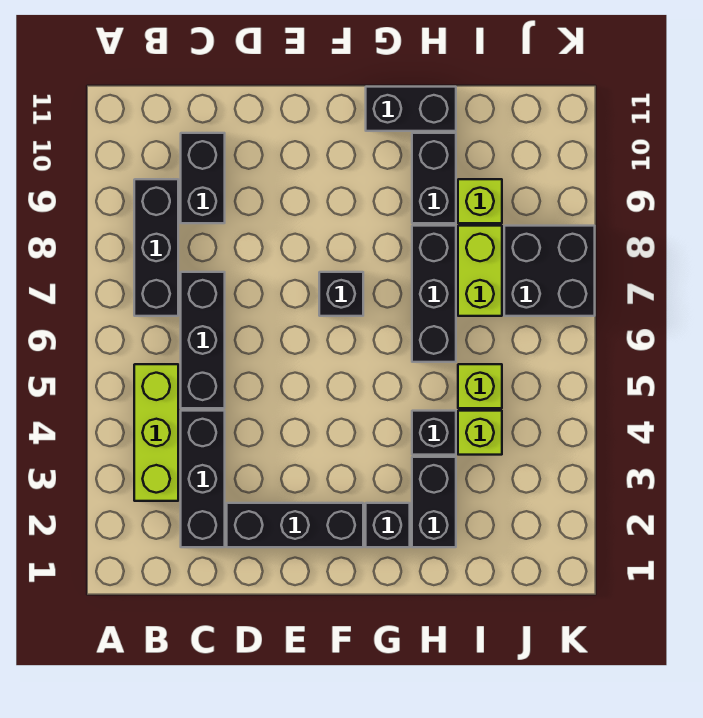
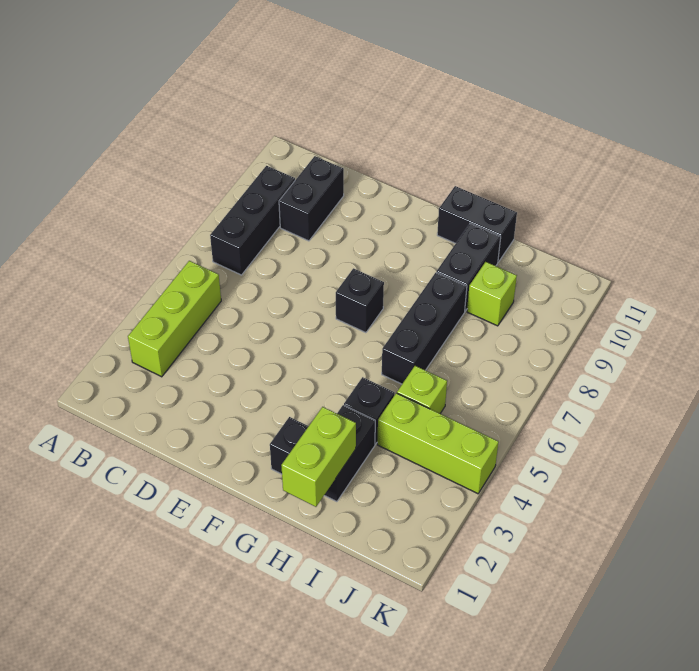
black brick C2:C4 level 1 -> none
black brick C5:C7 level 1 -> none
black brick D2:F2 level 1 -> none
lime brick I4 level 1 -> lime brick I4:K4 level 1
lime brick I7:I8 level 1 -> lime brick H1:H2 level 2
black brick J7:K8 level 1 -> none

